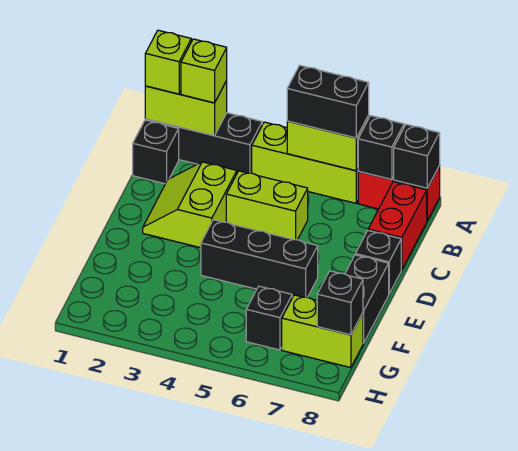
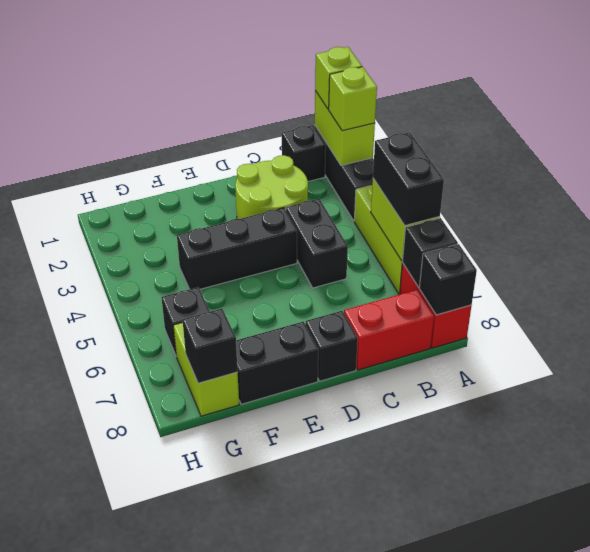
lime slope C2:D3 level 1 top 3 -> lime round brick C2:D3 level 1
lime brick C4:C5 level 1 -> black brick C4:C5 level 1
black brick E4:E6 level 1 -> black brick D4:F4 level 1

